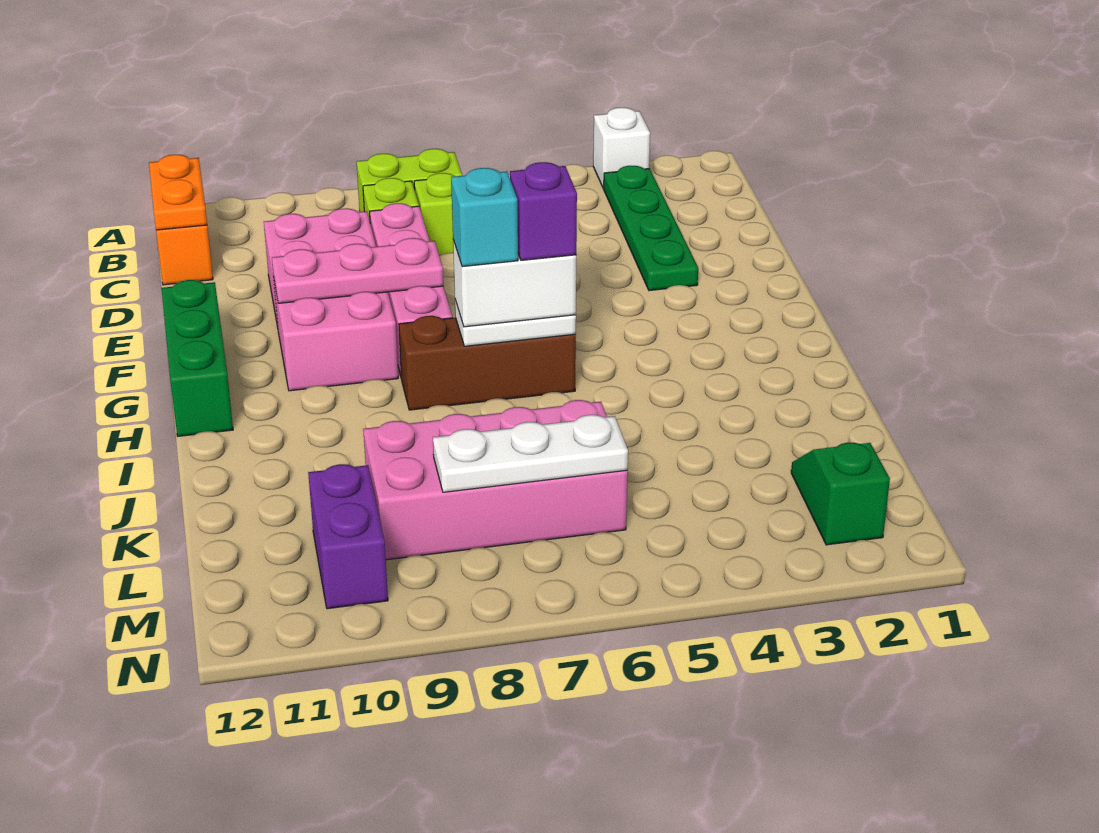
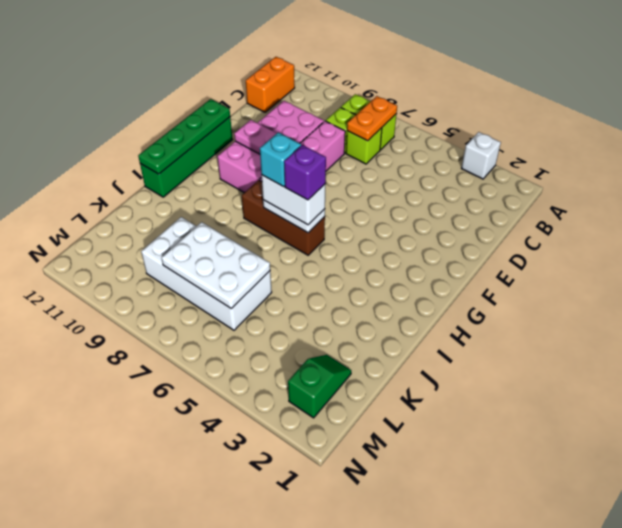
green plate B3:E3 level 1 -> green plate F12:I12 level 2
orange plate B12:C12 level 2 -> orange plate B7:C7 level 2
green brick F12:H12 level 1 -> green brick F12:I12 level 1
pink brick K6:L9 level 1 -> white brick K6:L9 level 1
white plate L6:L8 level 2 -> white plate K6:L8 level 2
purple brick L10:M10 level 1 -> none

